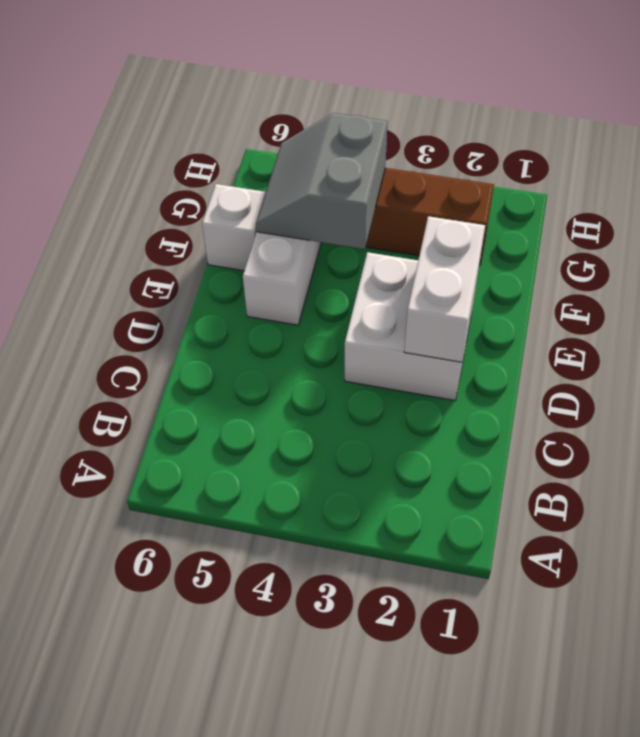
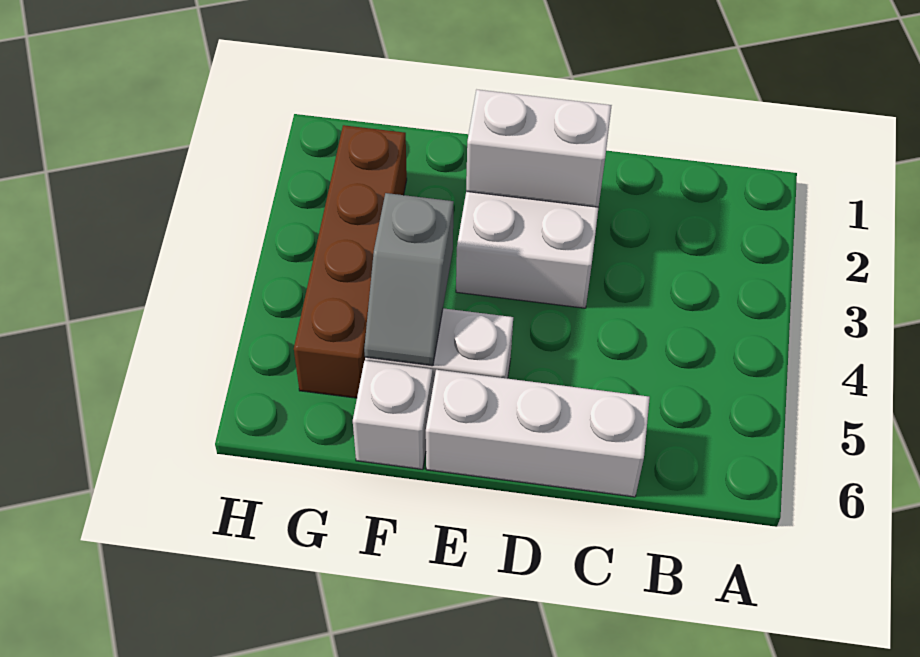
none -> white brick C6:E6 level 1
grey slope F4:G5 level 2 top 4 -> grey slope F4:F5 level 2 top 4

